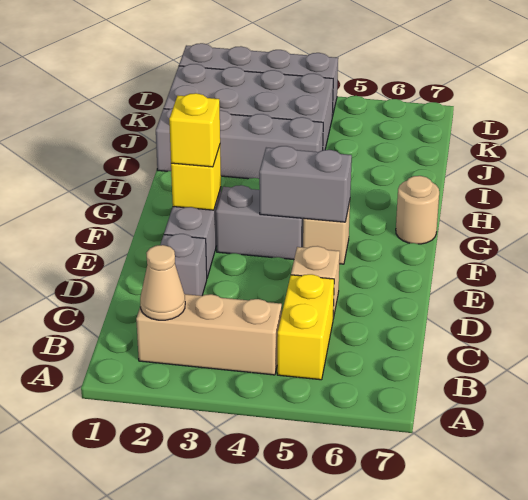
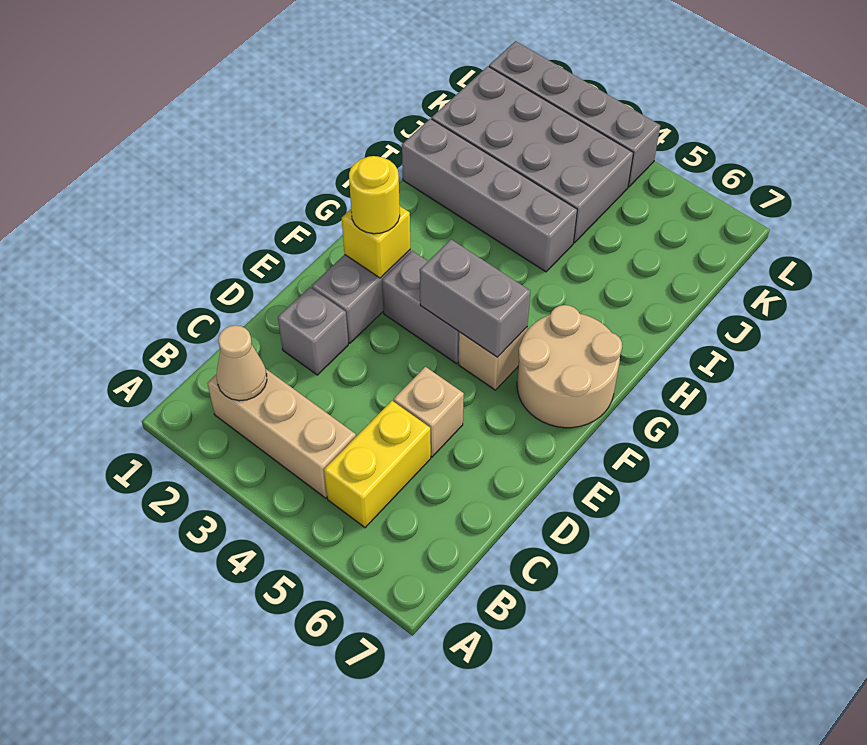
yellow brick F2 level 3 -> yellow round brick F2 level 3
tan round brick G7 level 1 -> tan round brick F6:G7 level 1

